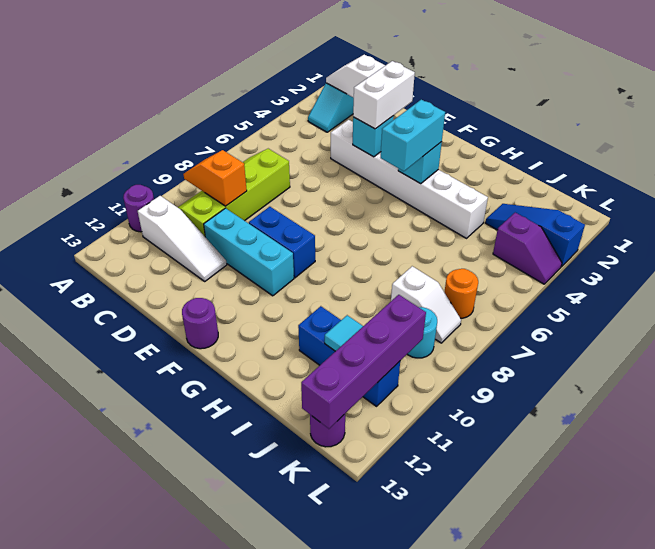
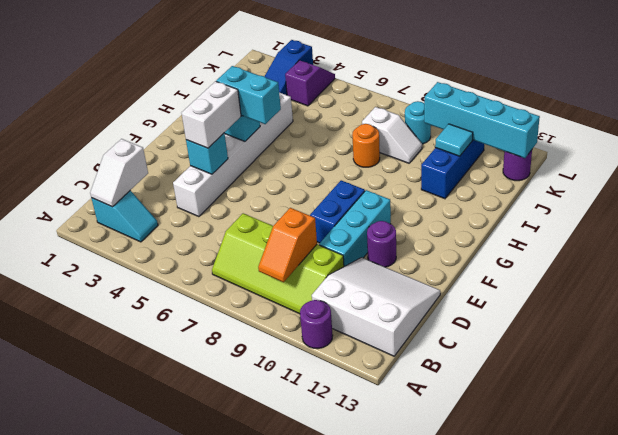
white slope B11:D11 level 1 top B -> white slope B11:D13 level 1 top B
white brick E3:E4 level 3 -> white brick E4:F4 level 3
purple round brick F13 level 1 -> purple round brick E11 level 1
white slope J8:K8 level 1 top J -> white slope J8:J9 level 1 top 8
orange round brick K7 level 1 -> orange round brick I8 level 1
purple brick K10:K13 level 2 -> cyan brick K10:K13 level 2

